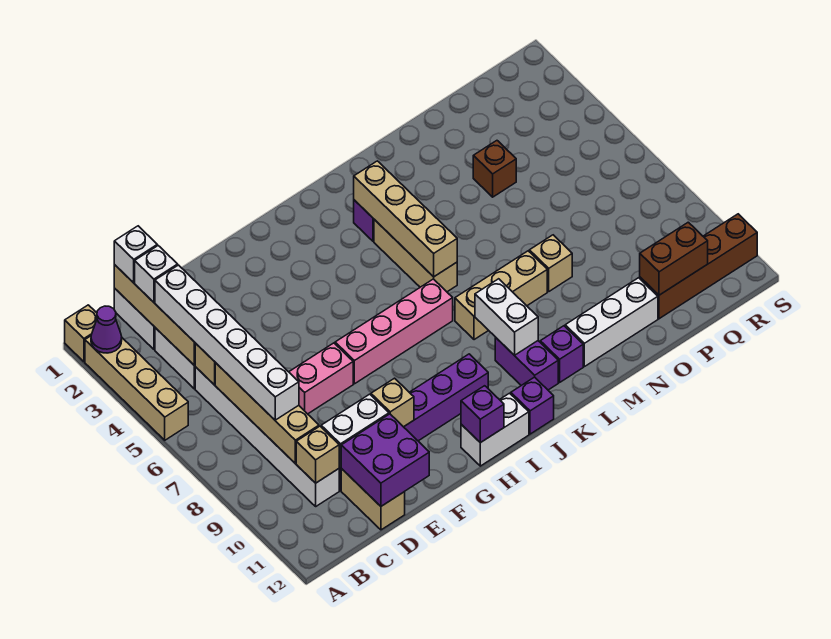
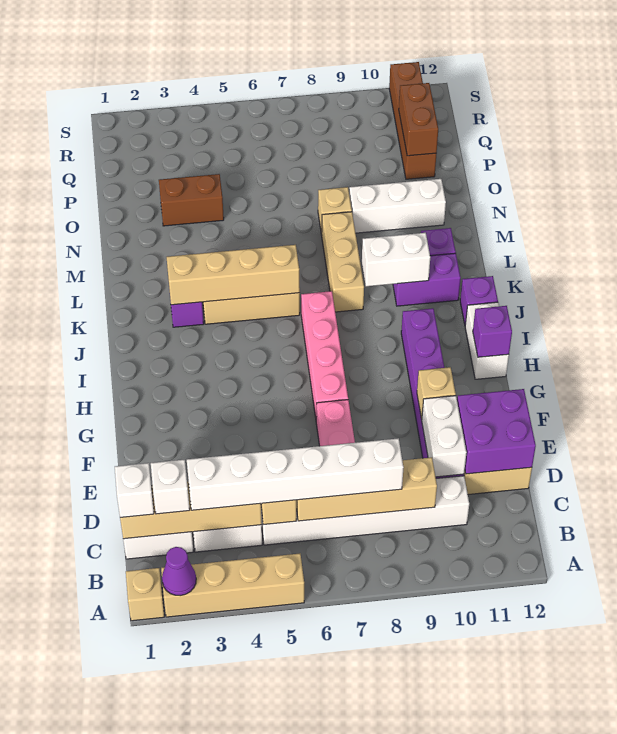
tan brick C10 level 2 -> none
white brick M11:O11 level 1 -> white brick N9:N11 level 1
brown brick O4 level 1 -> brown brick O3:O4 level 1

